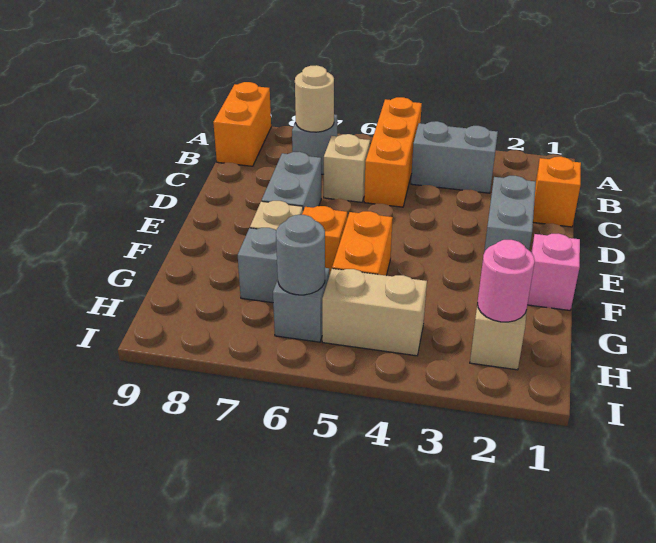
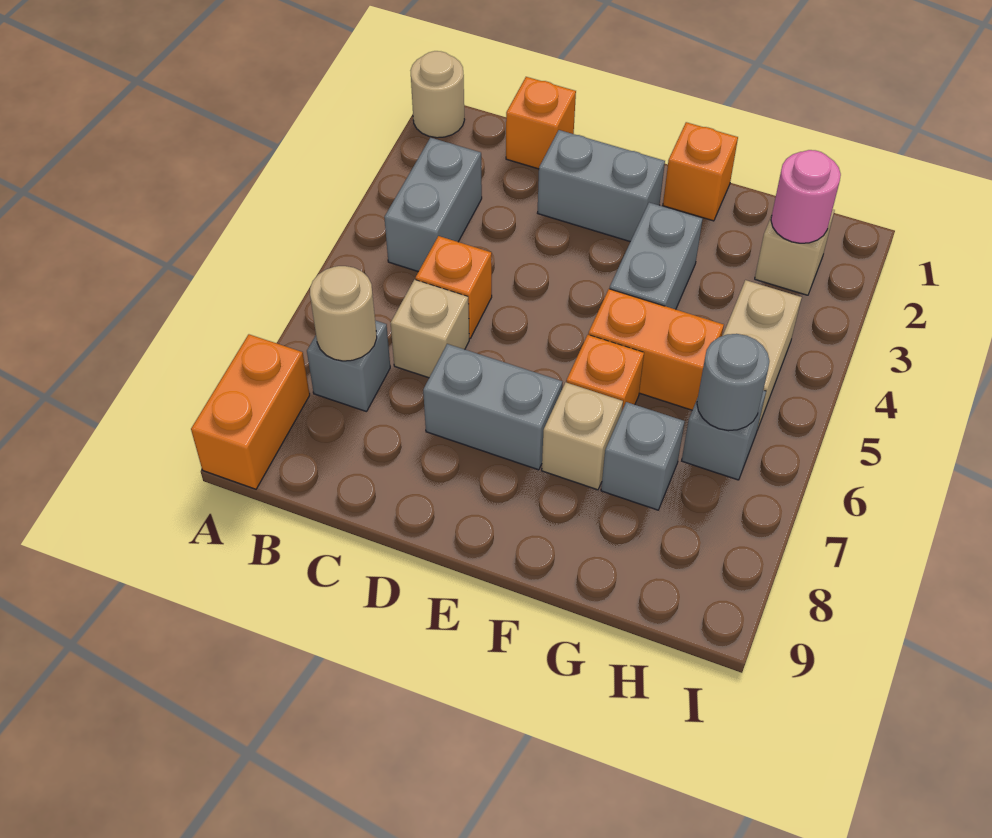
none -> tan round brick A1 level 1
orange brick A5:C5 level 1 -> orange brick C5 level 1
orange brick A9:B9 level 1 -> orange brick A8:A9 level 1
pink brick F1 level 1 -> orange brick F1 level 1
none -> grey brick F3:F4 level 1

